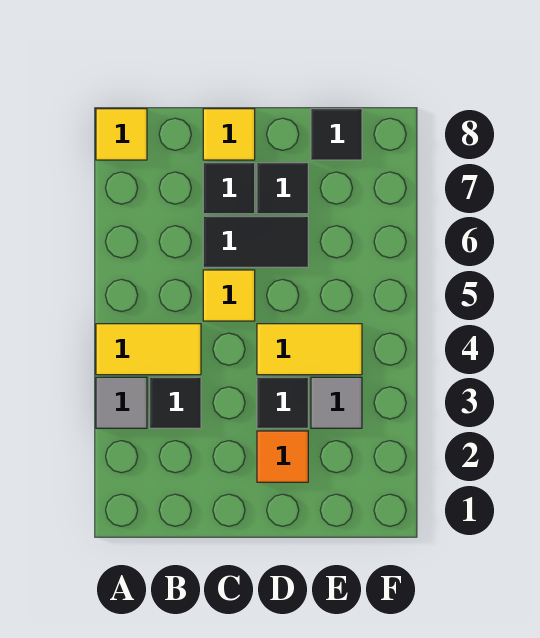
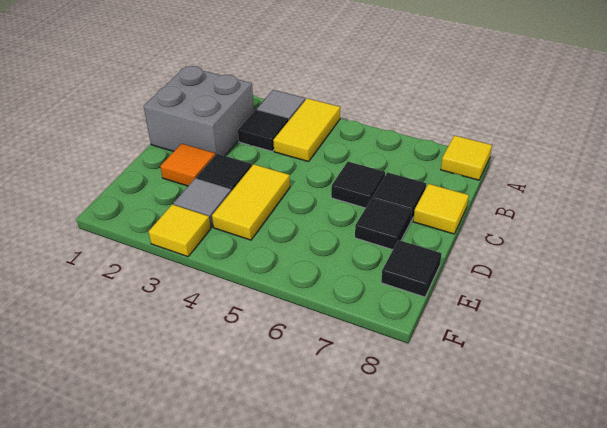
none -> grey brick B1:C2 level 1
yellow tile C5 level 1 -> yellow tile F3 level 1
black tile C6:D6 level 1 -> black tile C6 level 1

